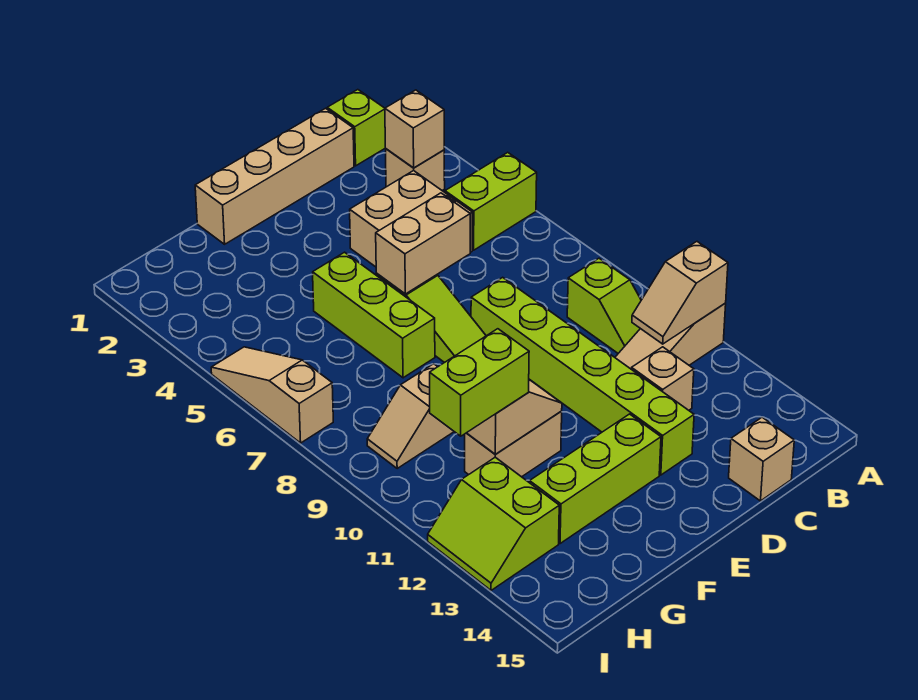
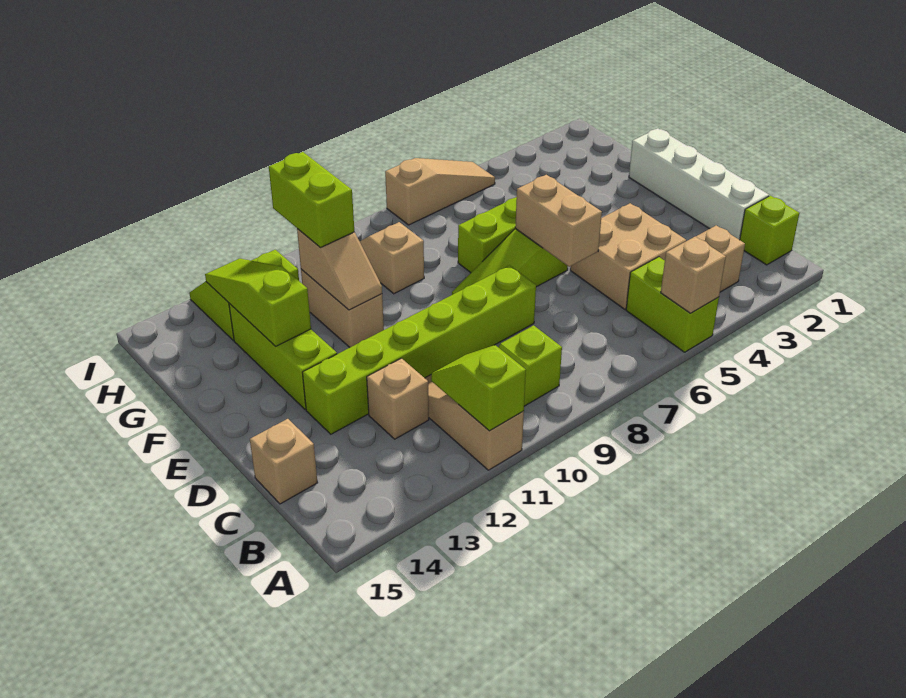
tan slope A11:B11 level 2 top A -> lime slope A11:B11 level 2 top A
tan brick B3 level 2 -> tan brick A5 level 2
tan brick C1:F1 level 1 -> white brick C1:F1 level 1
none -> lime slope F13:H13 level 2 top F

